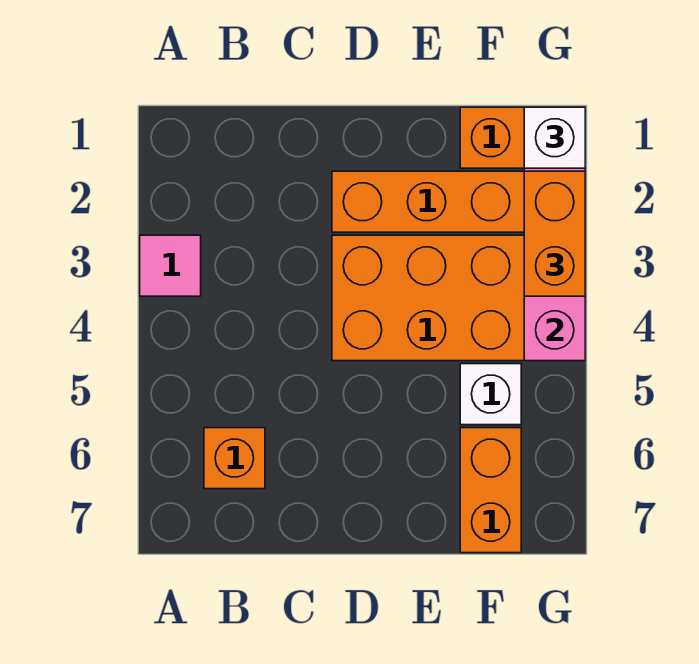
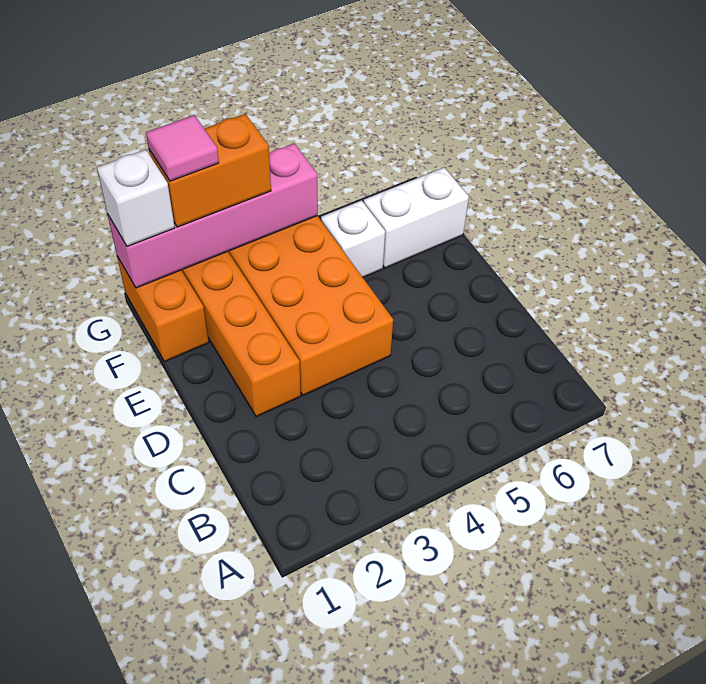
pink tile A3 level 1 -> pink tile G2 level 4
orange brick B6 level 1 -> none
orange brick F6:F7 level 1 -> white brick F6:F7 level 1

